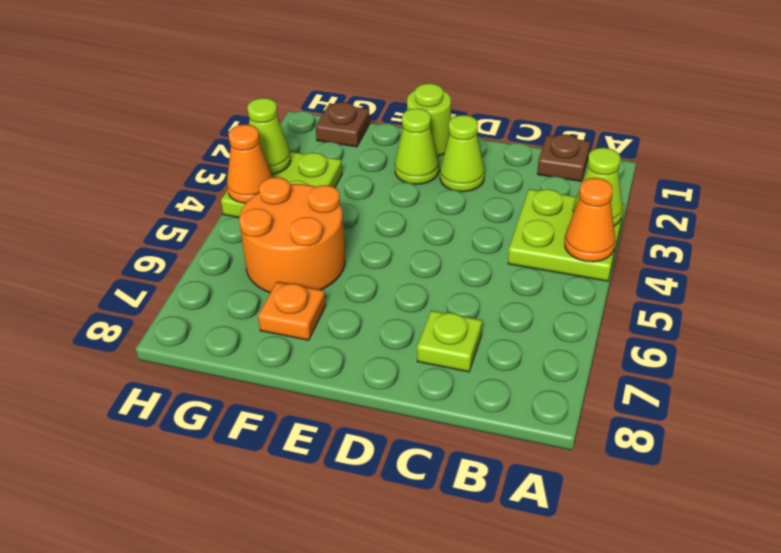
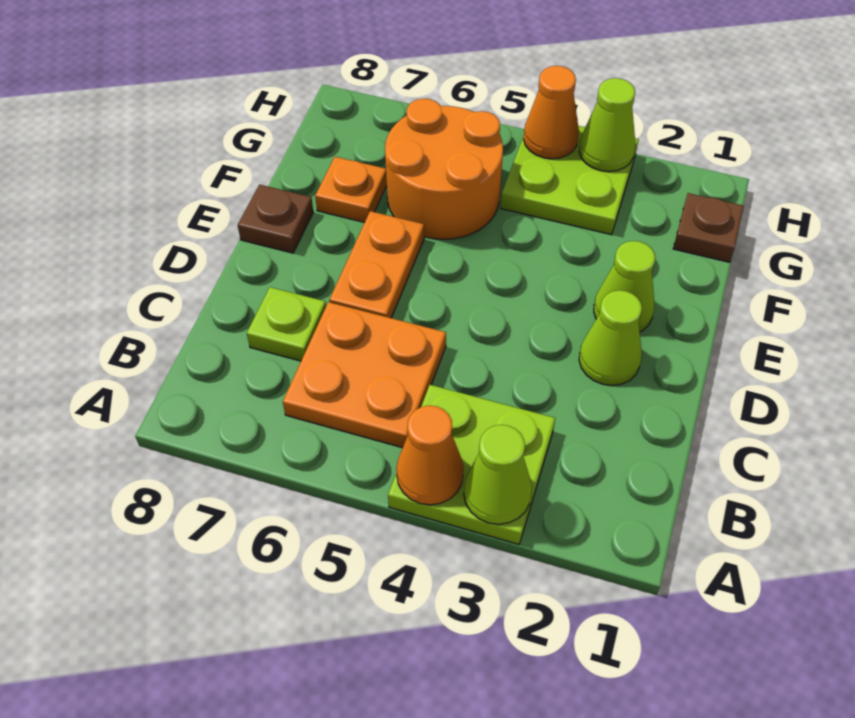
brown plate B1 level 1 -> brown plate E8 level 1
none -> orange plate B5:C6 level 1
none -> orange plate D6:E6 level 1
lime round brick E1 level 1 -> none

